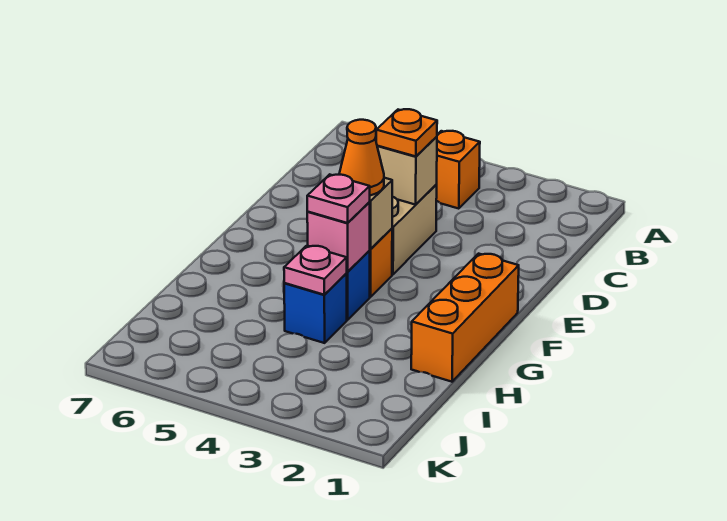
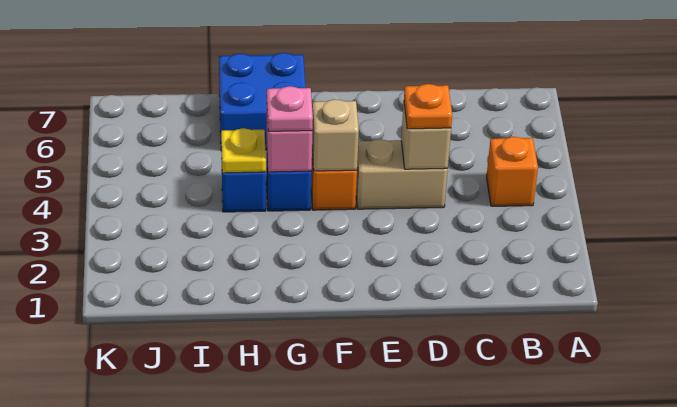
orange brick F1:H1 level 1 -> none
orange cone F4 level 3 -> none
none -> blue brick G6:H7 level 1
pink plate H4 level 2 -> yellow plate H4 level 2

